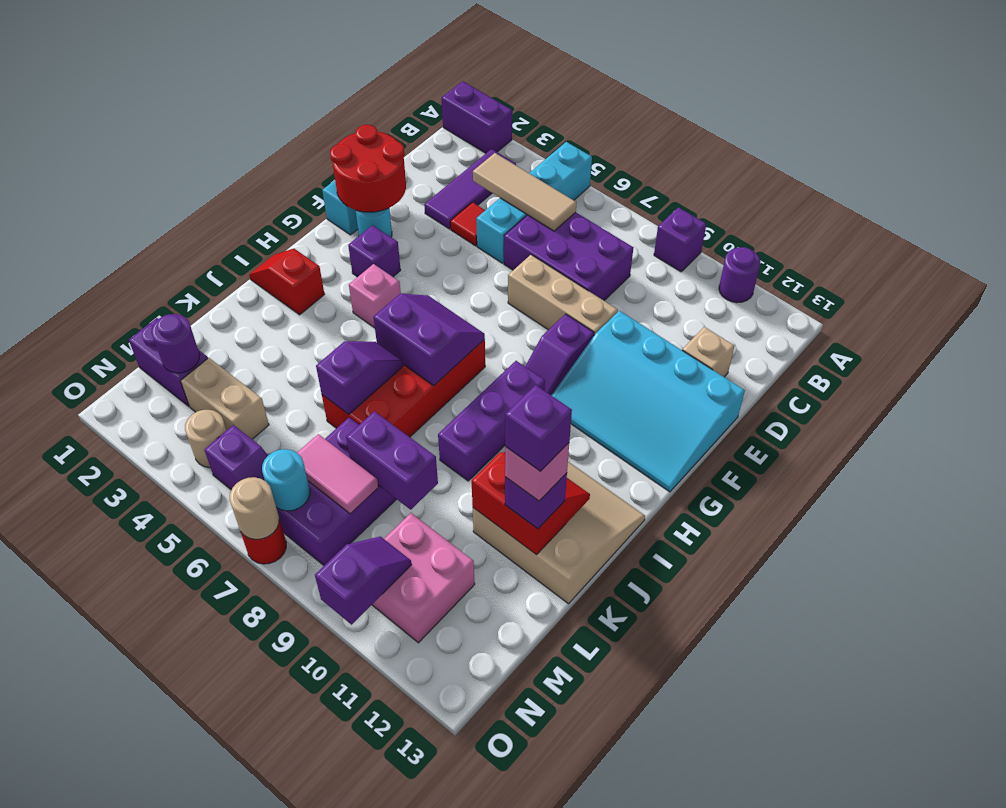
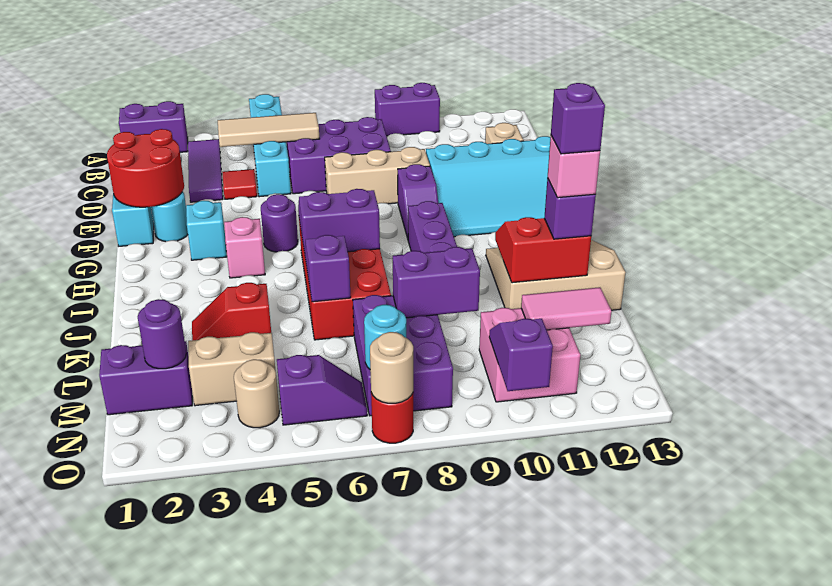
purple brick A9 level 1 -> purple brick A9:A10 level 1
purple round brick A11 level 1 -> purple round brick G5 level 1
purple brick G3 level 1 -> cyan brick G3 level 1
red slope I1:I2 level 1 top 2 -> red slope K3:K4 level 1 top 4
pink tile M7:M8 level 2 -> pink tile M11:M12 level 2

